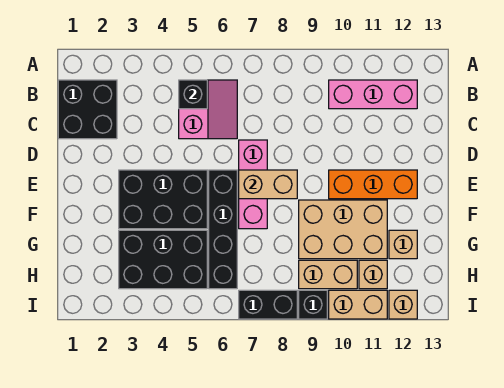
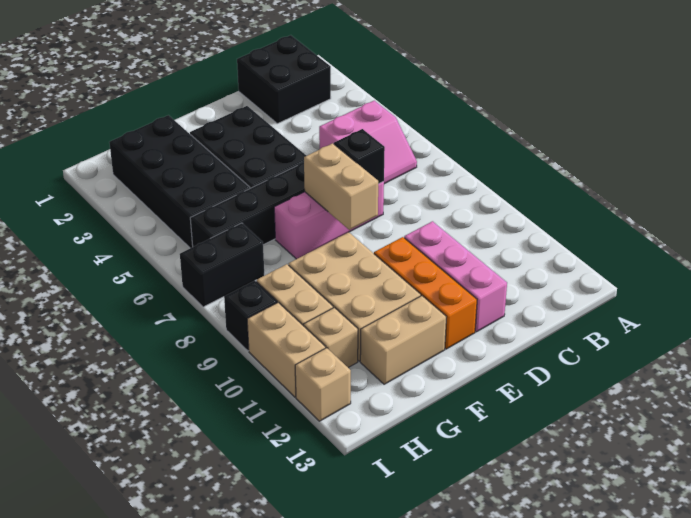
black brick B5 level 2 -> black brick D7 level 2
pink brick B10:B12 level 1 -> pink brick D10:D12 level 1
black brick G3:H5 level 1 -> black brick G2:H5 level 1
tan brick G12 level 1 -> tan brick F12:G12 level 1
black brick I7:I8 level 1 -> black brick H7:I7 level 1

